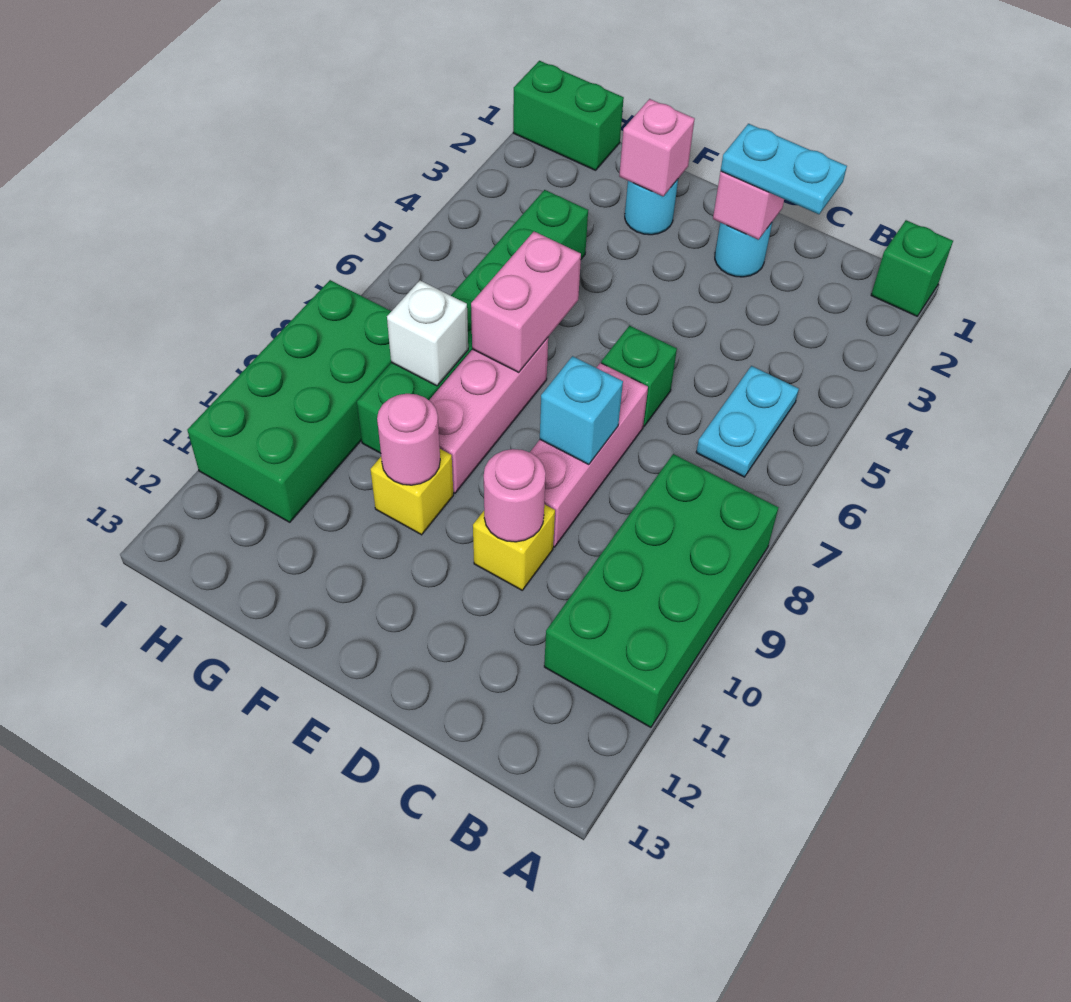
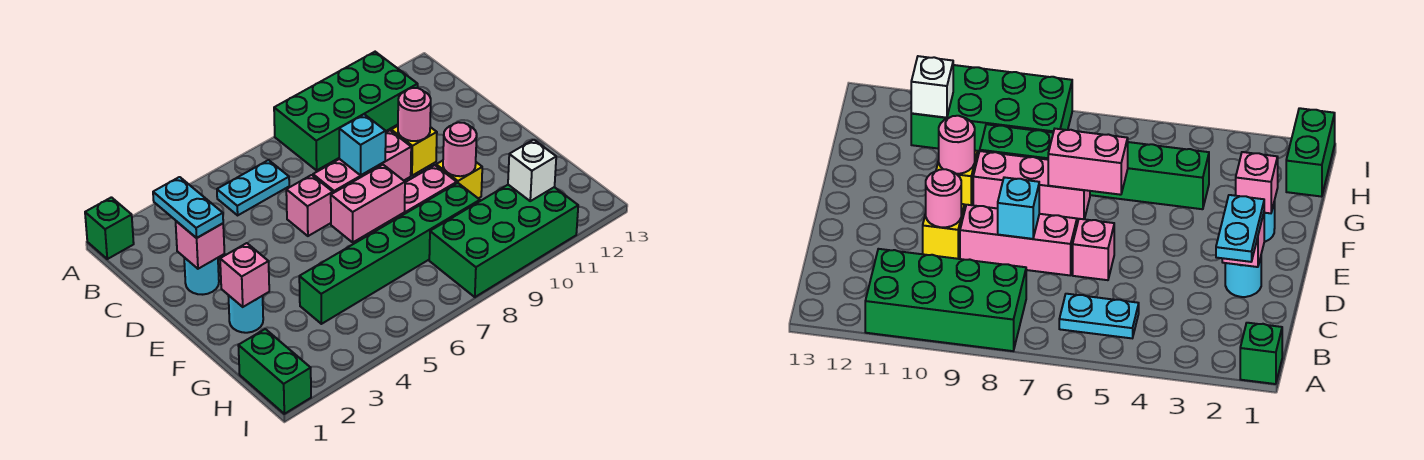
green brick D6 level 1 -> pink brick D6 level 1
white brick G8 level 2 -> white brick H11 level 2

